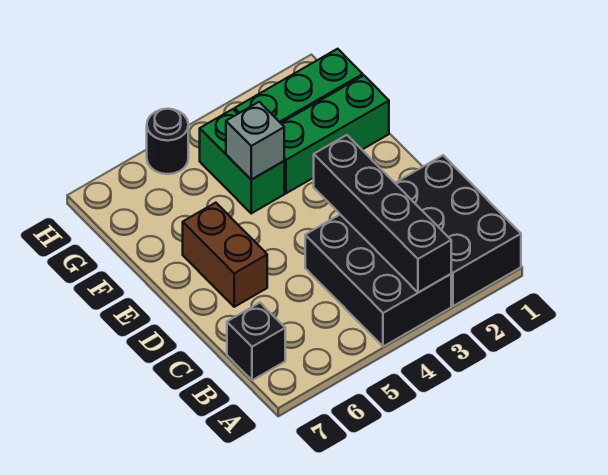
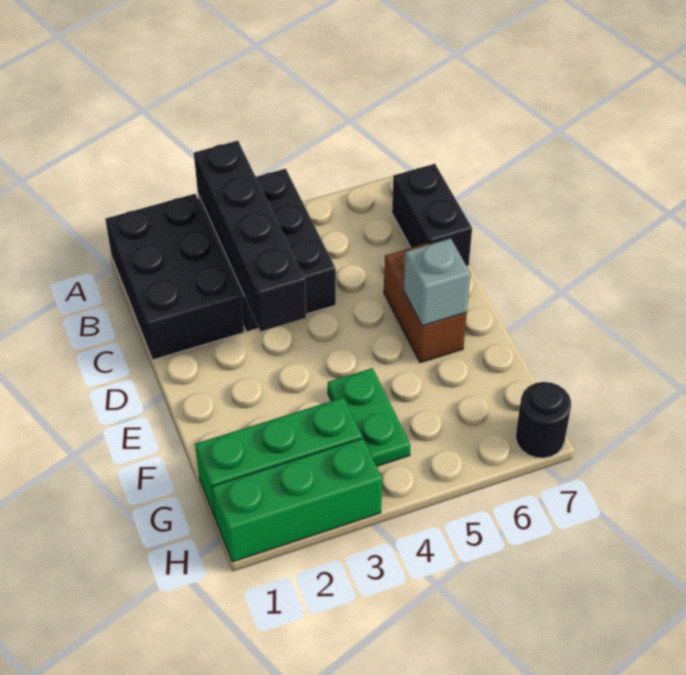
black brick B7 level 1 -> black brick B7:C7 level 1
green brick F1:F3 level 1 -> green brick H1:H3 level 1
green brick F4:G4 level 1 -> green plate F4:G4 level 1
grey brick F4 level 2 -> grey brick E6 level 2
black round brick H5 level 1 -> black round brick H7 level 1

